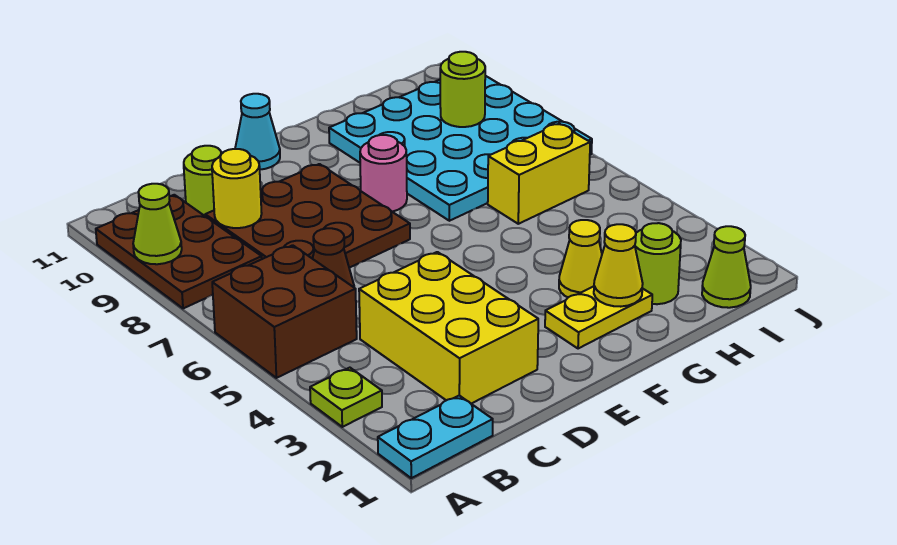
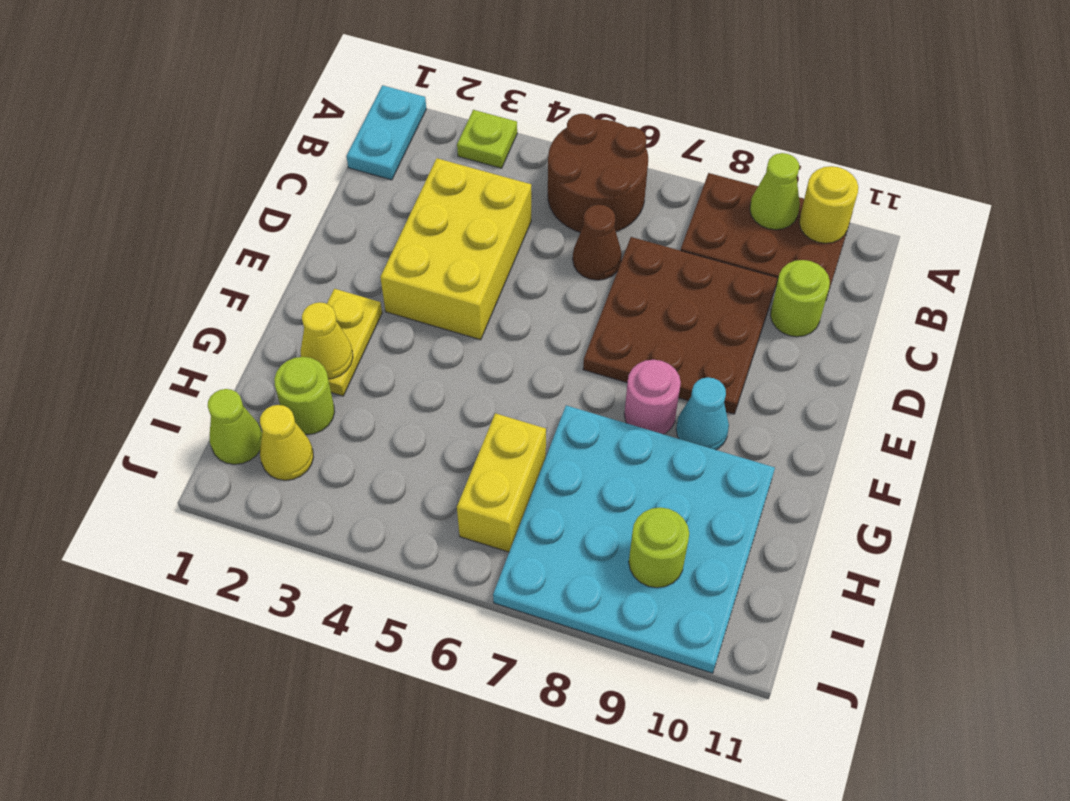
brown brick A5:B6 level 1 -> brown round brick A5:B6 level 1
yellow brick C2:D4 level 1 -> yellow brick C3:E4 level 1
yellow round brick C9 level 2 -> yellow round brick A10 level 2
cyan cone E11 level 1 -> cyan cone F9 level 1
yellow cone G3 level 1 -> yellow cone I2 level 1

